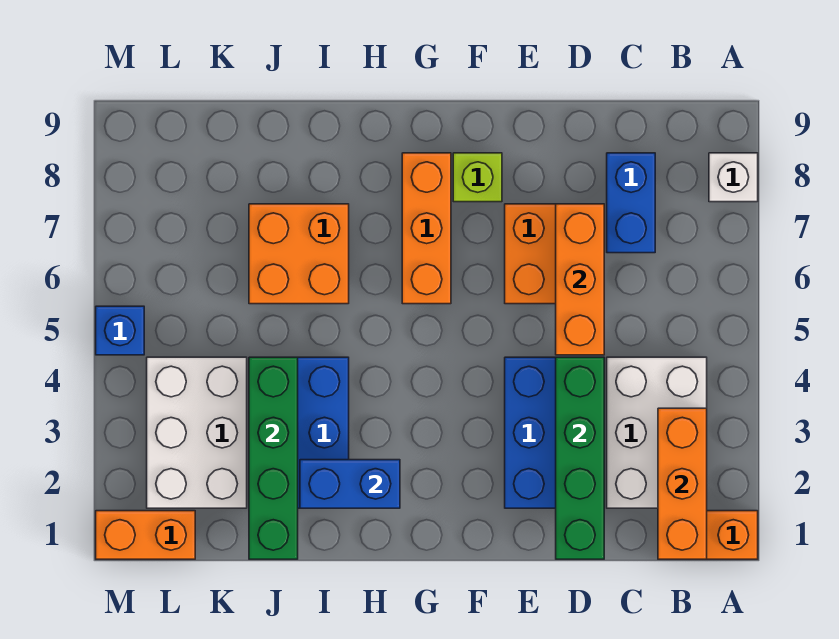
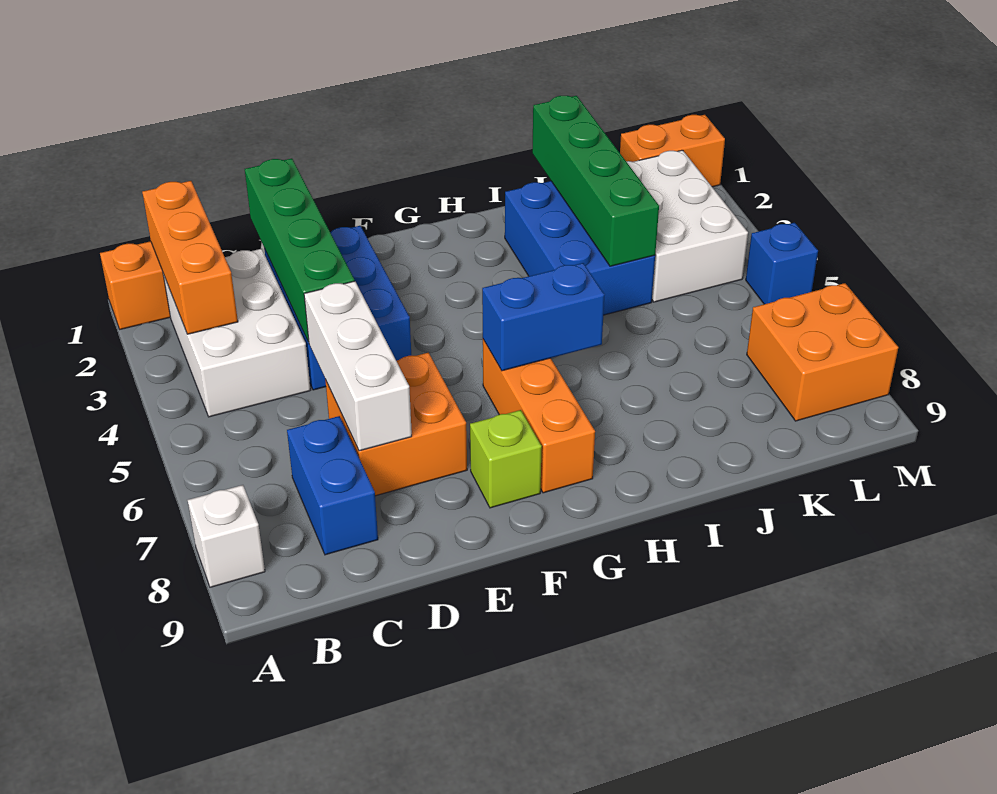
orange brick D5:D7 level 2 -> white brick D5:D7 level 2
blue brick H2:I2 level 2 -> blue brick G6:H6 level 2
orange brick I6:J7 level 1 -> orange brick L7:M8 level 1

